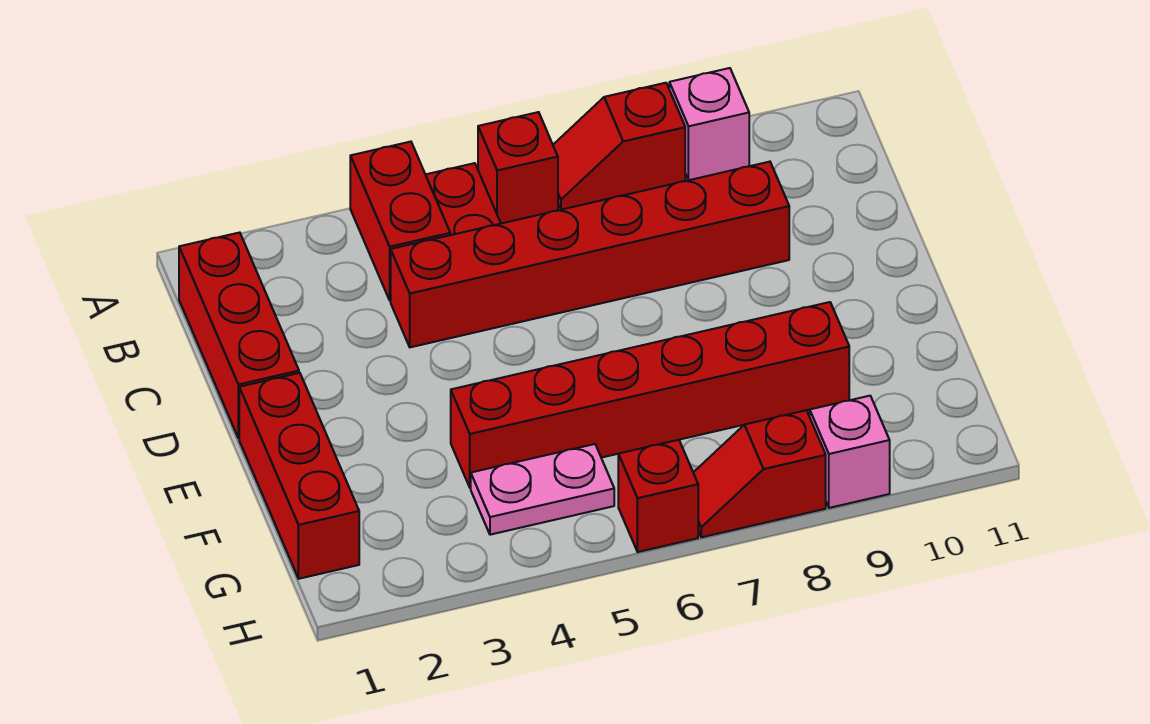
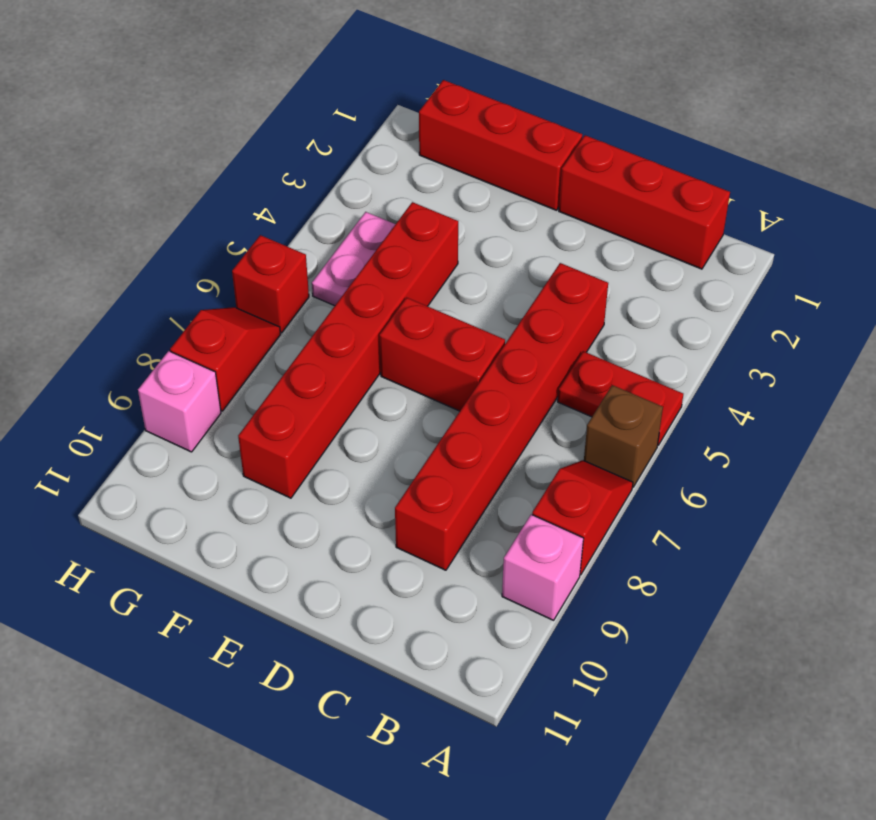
red brick A4:B4 level 1 -> red brick D6:E6 level 1
red brick A6 level 1 -> brown brick A6 level 1

